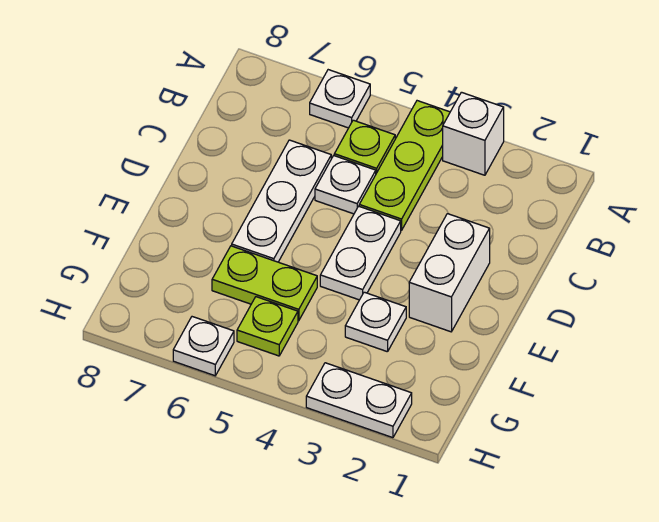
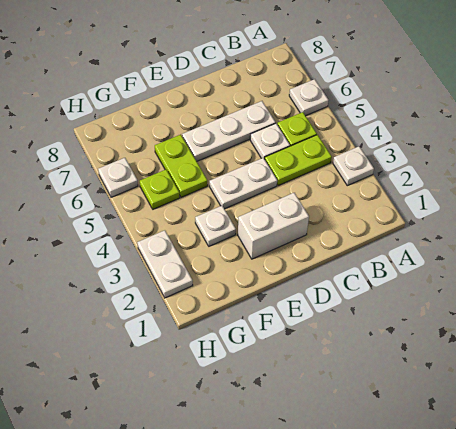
white brick A3 level 1 -> white plate A3 level 1
lime plate A4:C4 level 1 -> lime plate B4:C4 level 1

